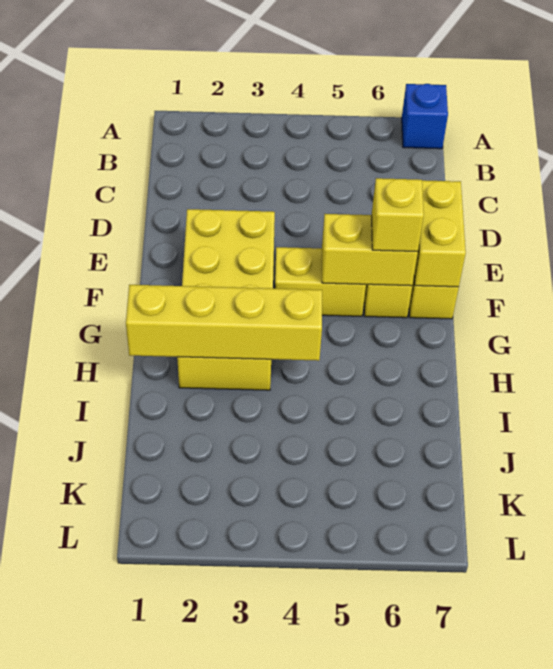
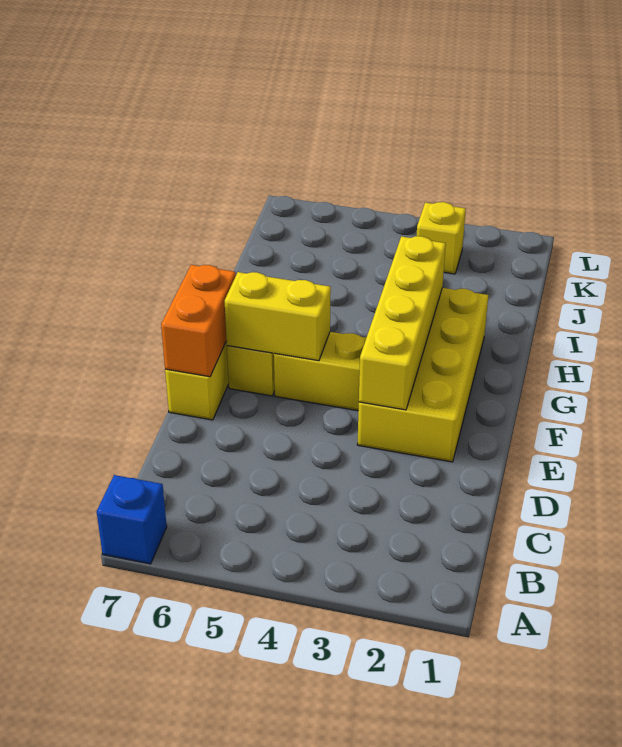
yellow brick E7:F7 level 2 -> orange brick E7:F7 level 2
yellow brick F6 level 3 -> yellow brick K3 level 1
yellow brick H1:H4 level 2 -> yellow brick E3:H3 level 2

